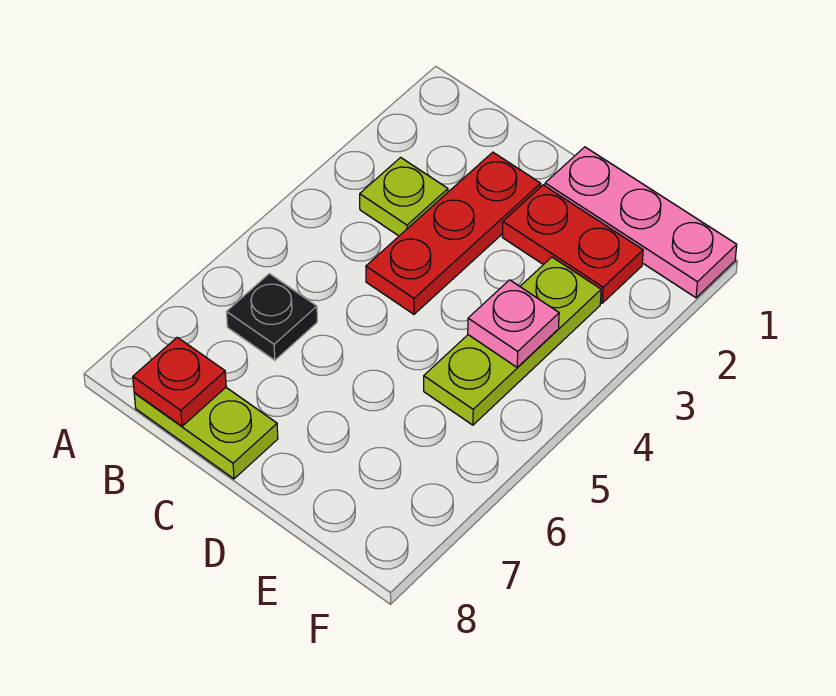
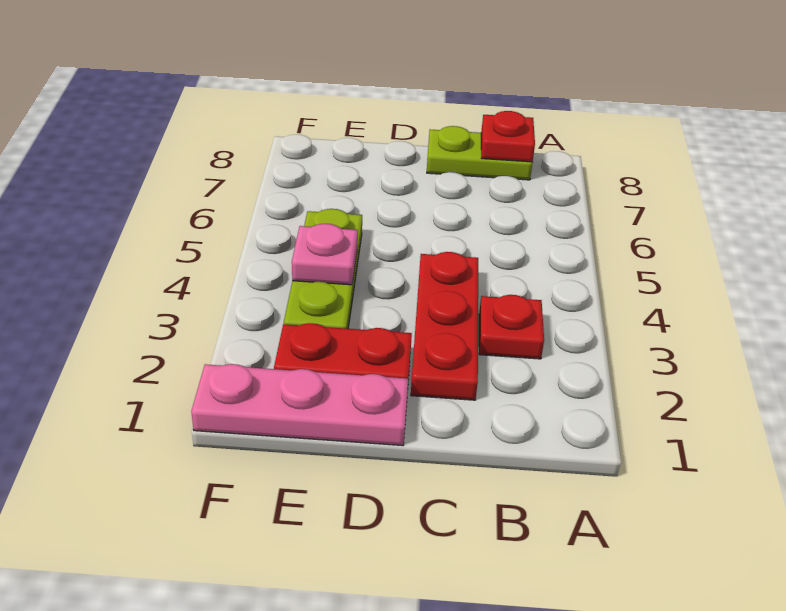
lime plate B3 level 1 -> red plate B3 level 1
black plate B6 level 1 -> none

